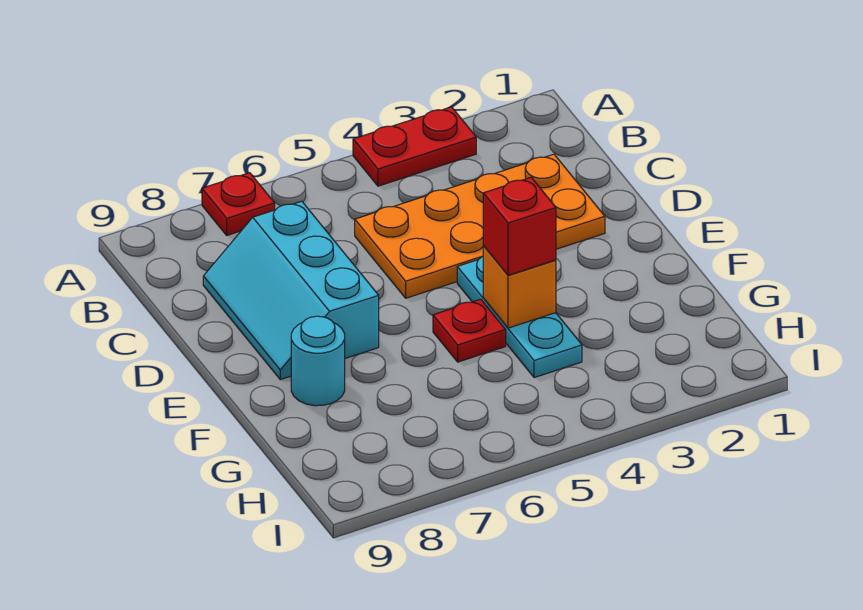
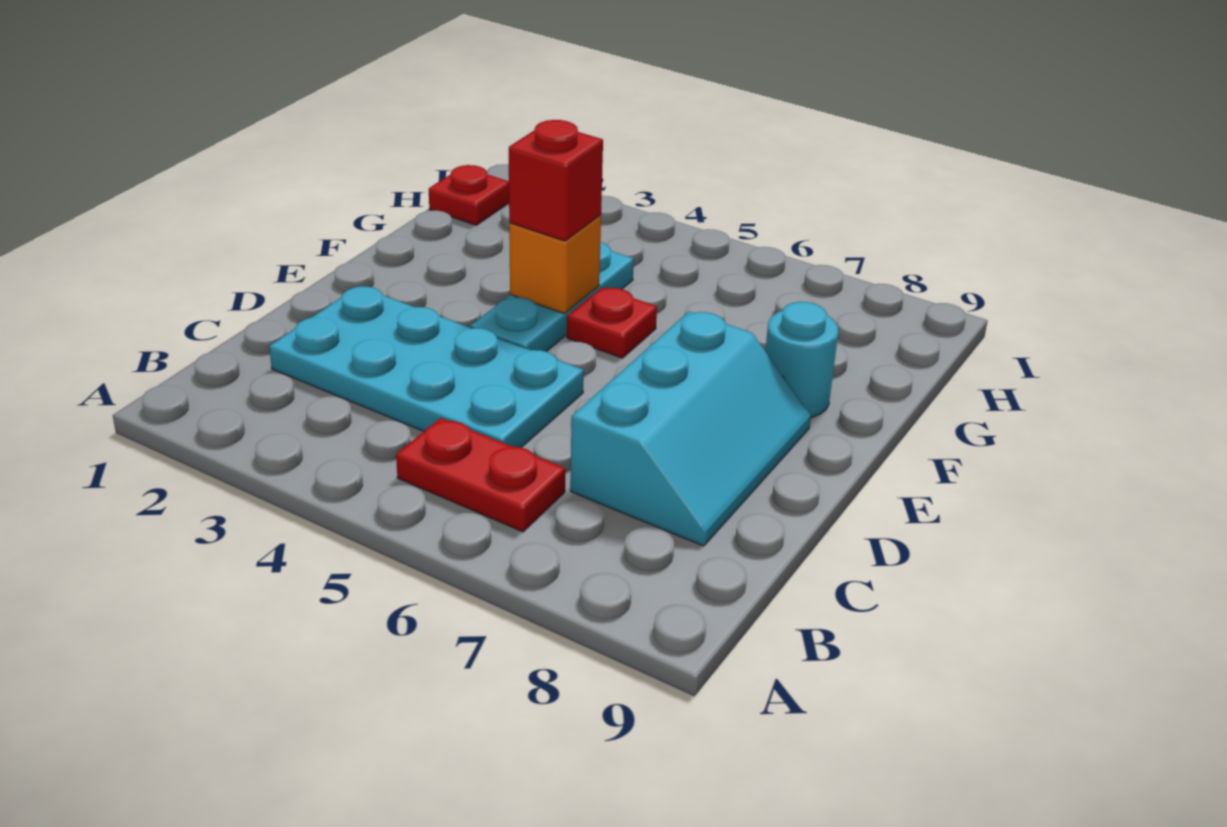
red plate A3:A4 level 1 -> red plate B5:B6 level 1
red plate A7 level 1 -> red plate H1 level 1
orange plate C2:D5 level 1 -> cyan plate C2:D5 level 1

